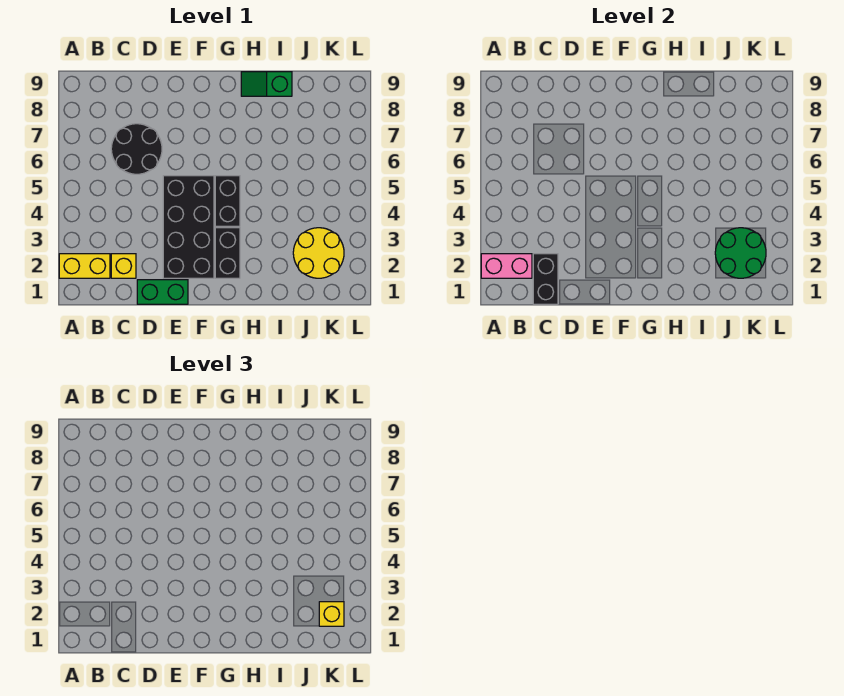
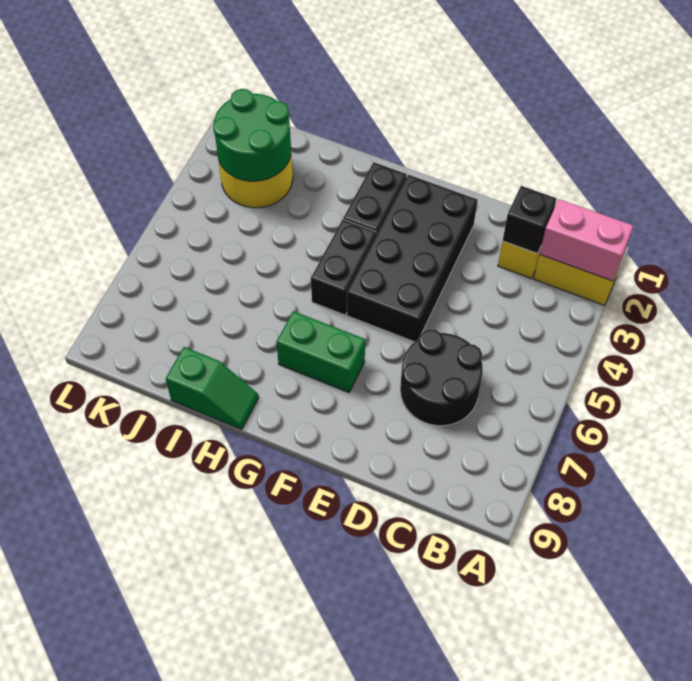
black brick C1:C2 level 2 -> black brick C2 level 2
green brick D1:E1 level 1 -> green brick F7:G7 level 1
yellow brick K2 level 3 -> none

